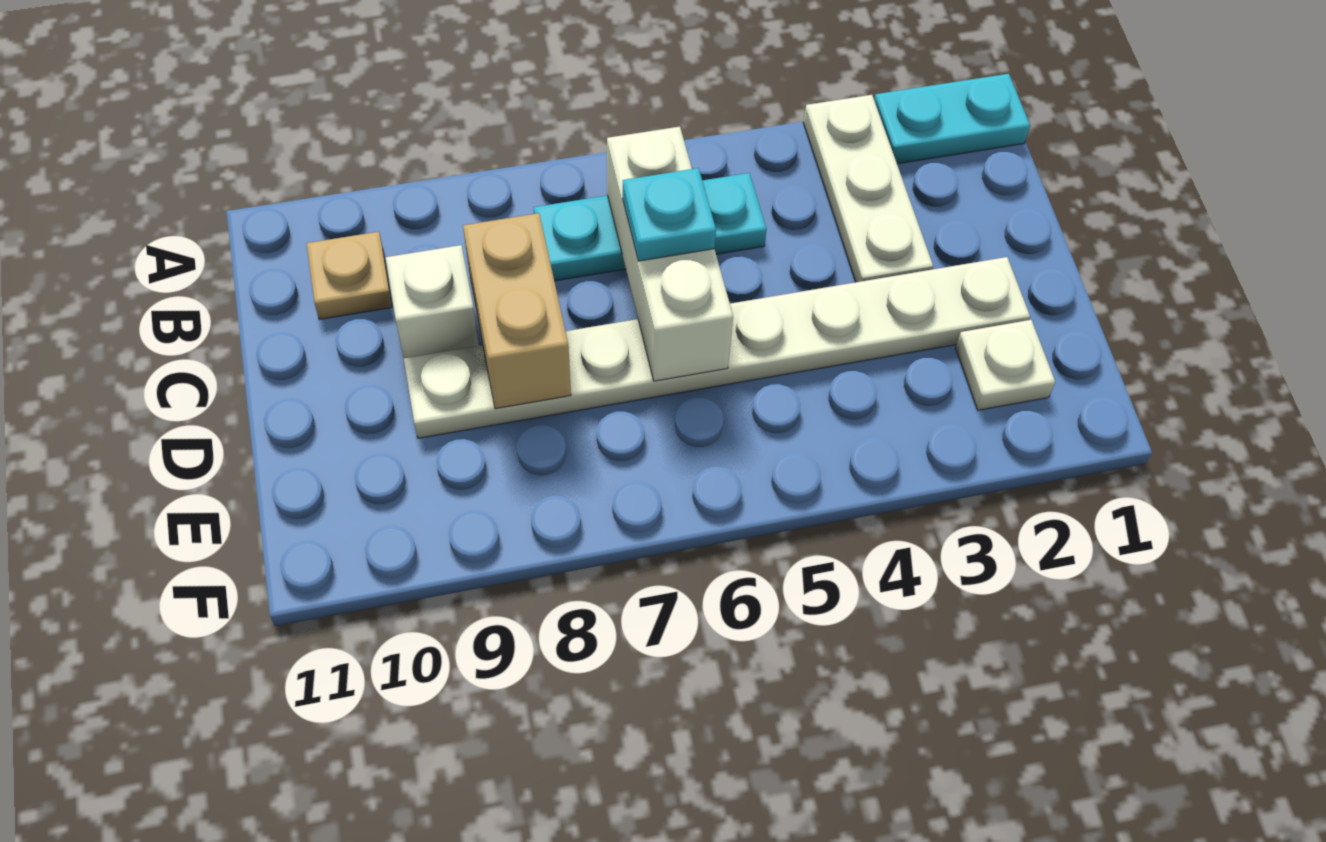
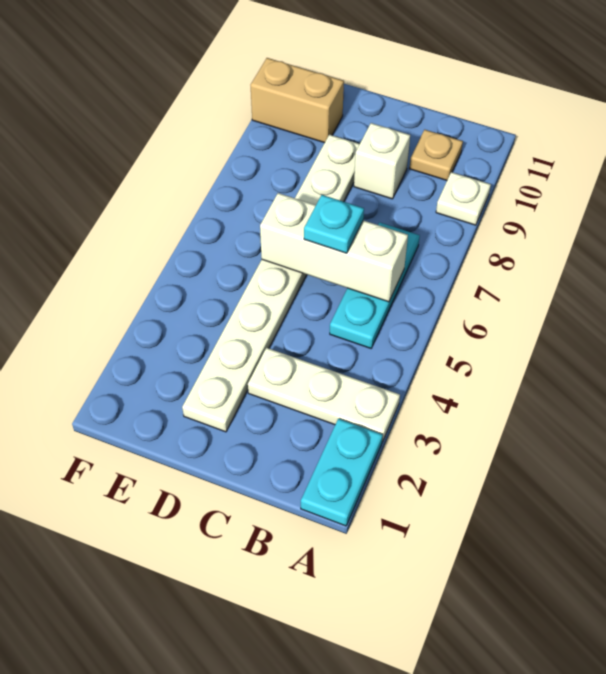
tan brick C8:D8 level 2 -> tan brick E10:F10 level 1
white plate E2 level 1 -> white plate A9 level 1

